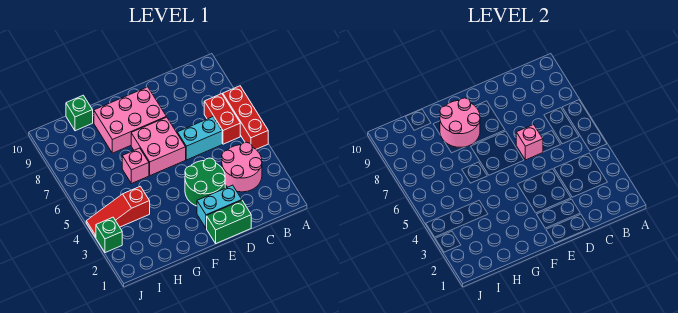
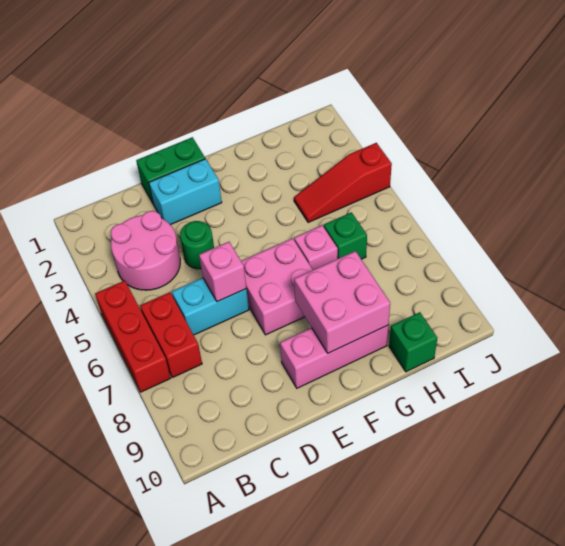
green round brick D3:E4 level 1 -> green round brick D4 level 1
pink brick E8:G9 level 1 -> pink brick E9:G9 level 1
pink round brick F8:G9 level 2 -> pink brick F8:G9 level 2
red slope H4:J4 level 1 top H -> red slope H4:J4 level 1 top J
green brick J3 level 1 -> green brick H6 level 1

